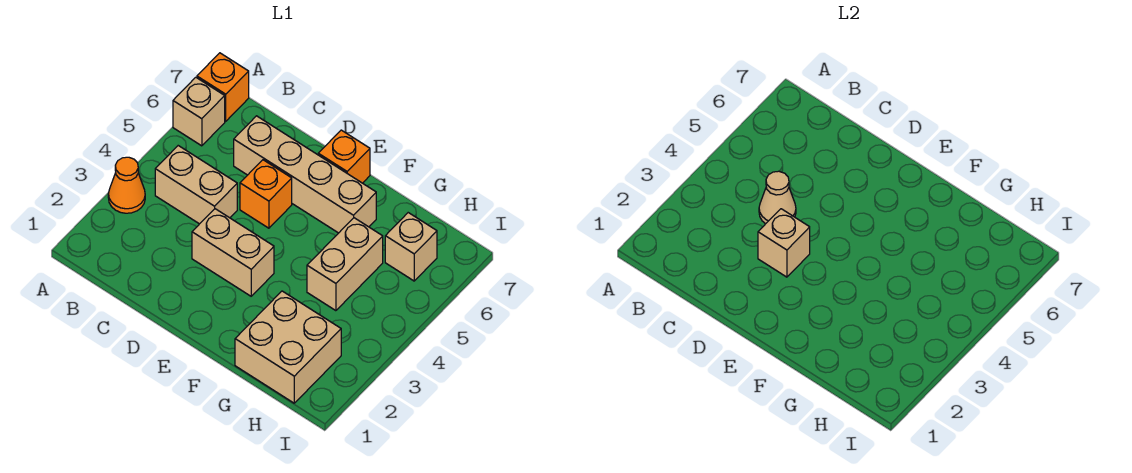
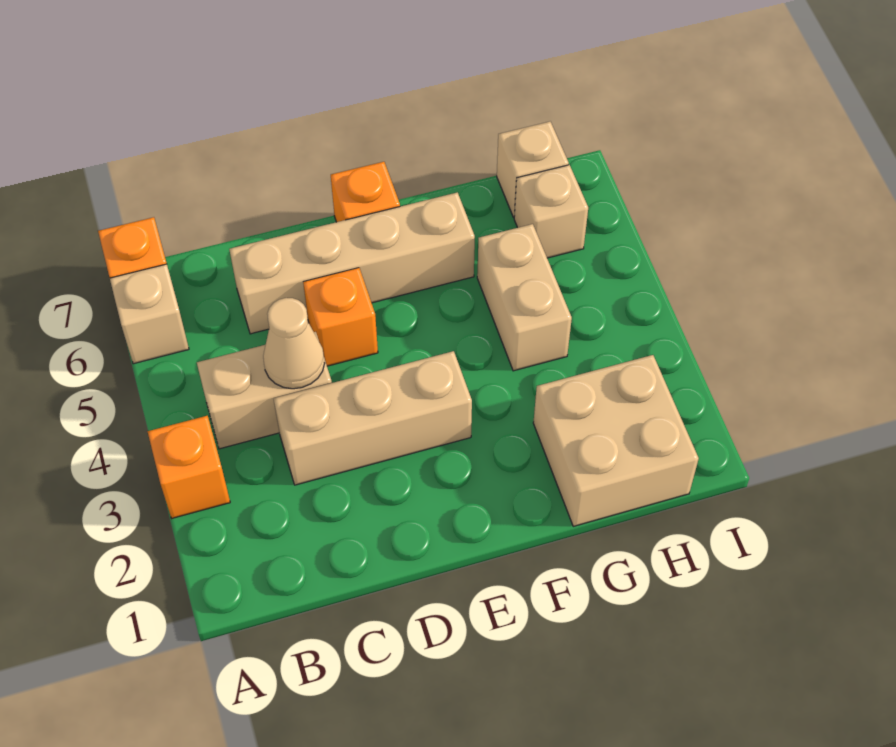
orange cone A3 level 1 -> orange brick A3 level 1
tan brick D3:E3 level 1 -> tan brick C3:E3 level 1
tan brick D3 level 2 -> tan brick H7 level 1

